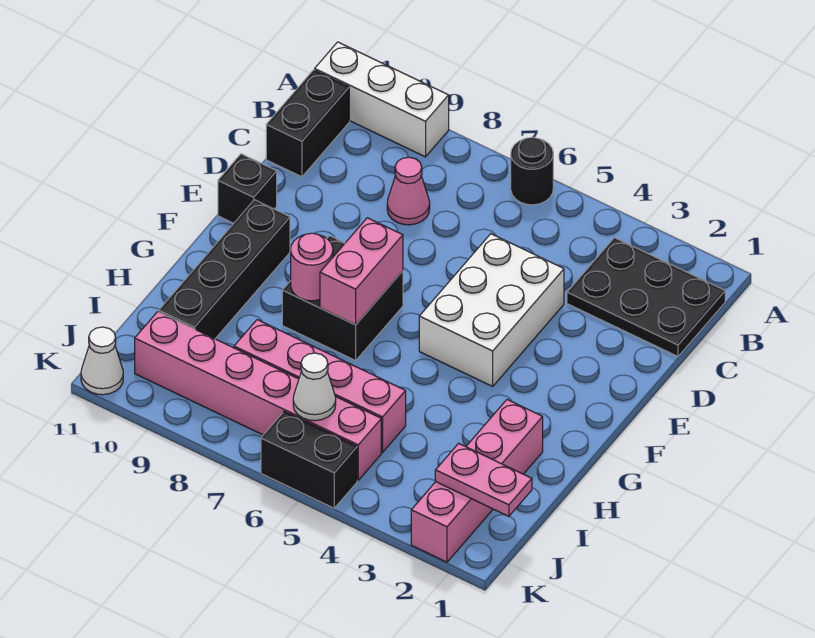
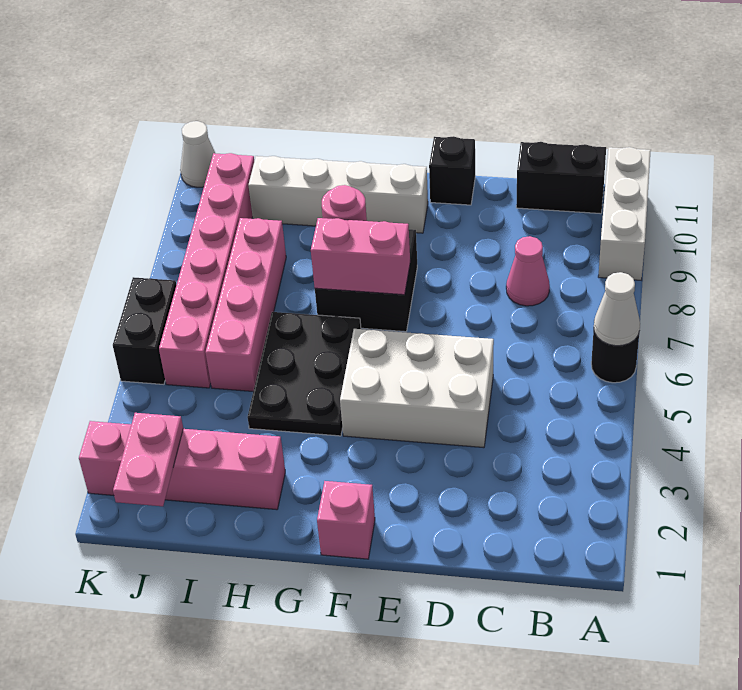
black plate B1:C3 level 1 -> black plate G4:H6 level 1
none -> pink brick F1 level 1
black brick F10:I10 level 1 -> white brick F10:I10 level 1
white cone J6 level 2 -> white cone A6 level 2

